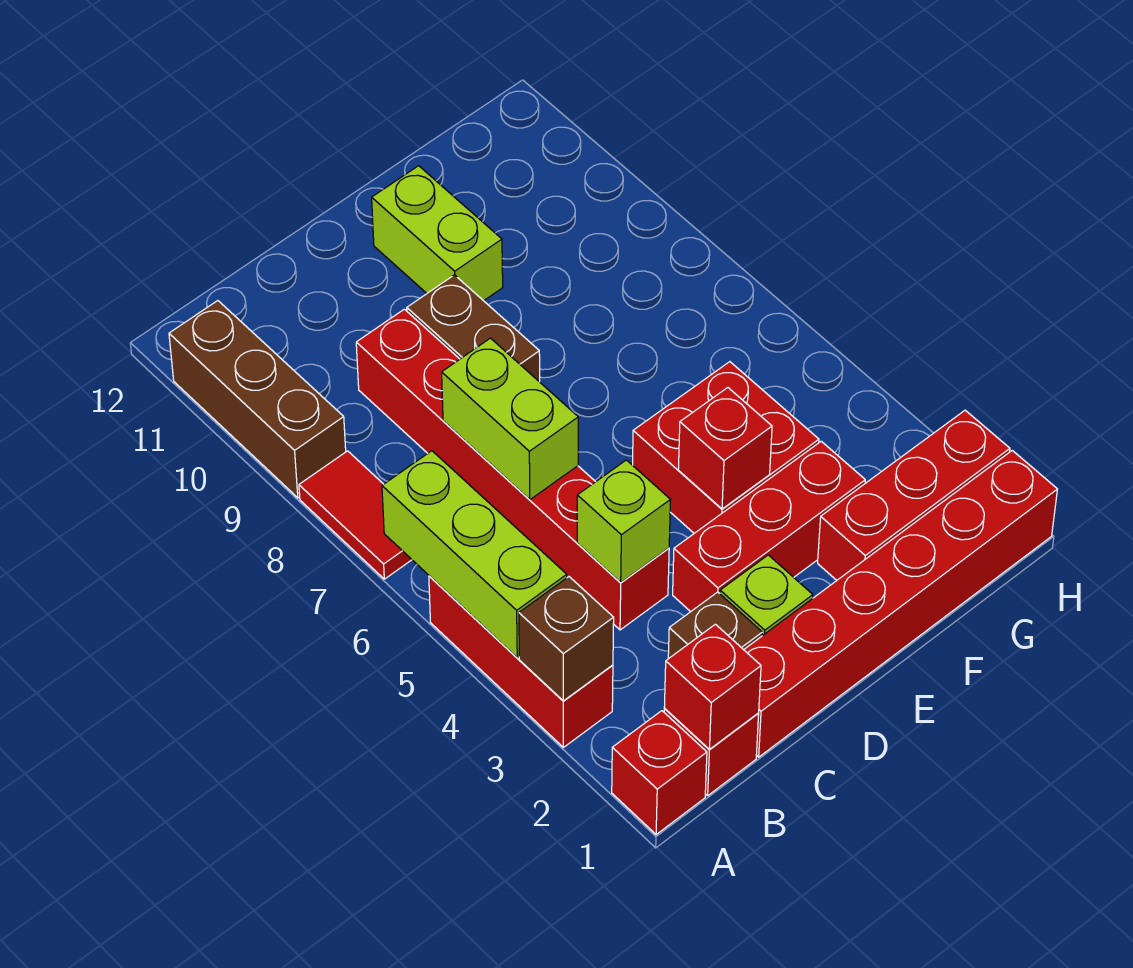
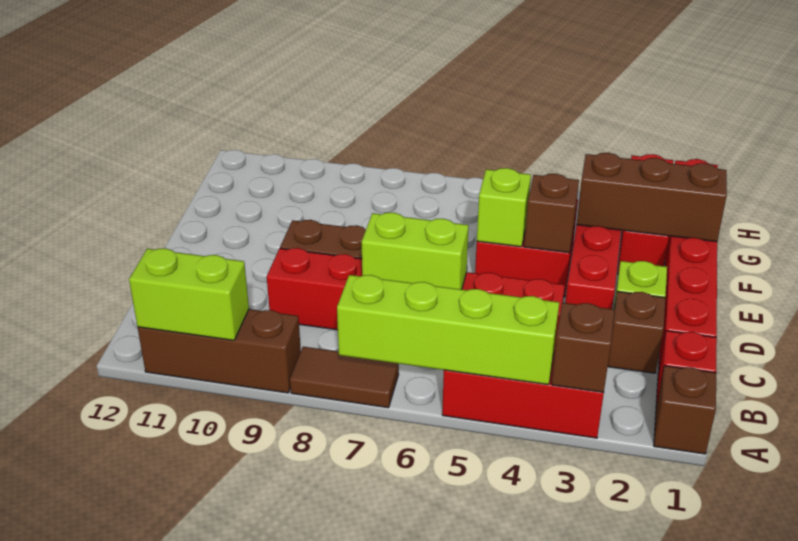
red brick A1 level 1 -> brown brick A1 level 1
lime brick A4:A6 level 2 -> lime brick A4:A7 level 2
red tile A7:A8 level 1 -> brown tile A7:A8 level 1
red brick B1 level 2 -> none
lime brick C4 level 2 -> lime brick E5 level 2
red brick E4 level 2 -> brown brick E4 level 2
lime brick E10:E11 level 1 -> lime brick A10:A11 level 2
none -> brown brick F1:F3 level 2

